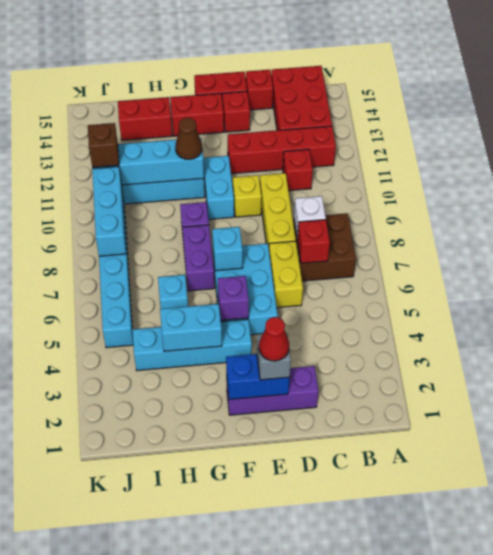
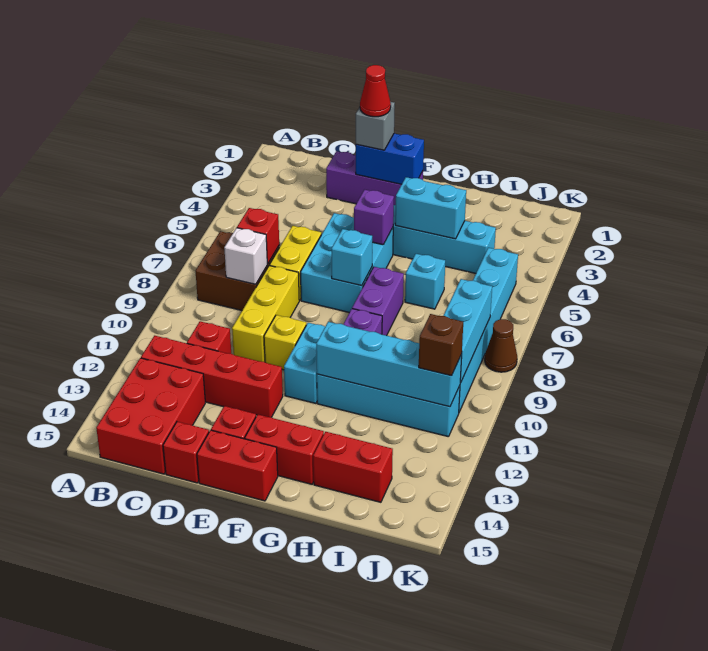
brown cone G11 level 3 -> brown cone K8 level 1

